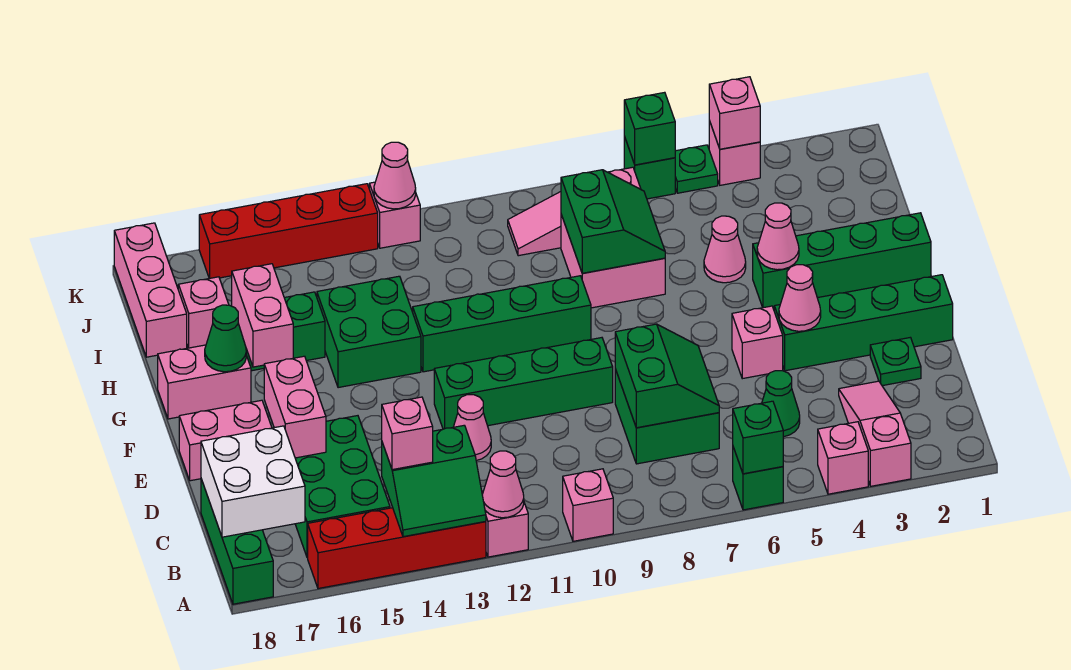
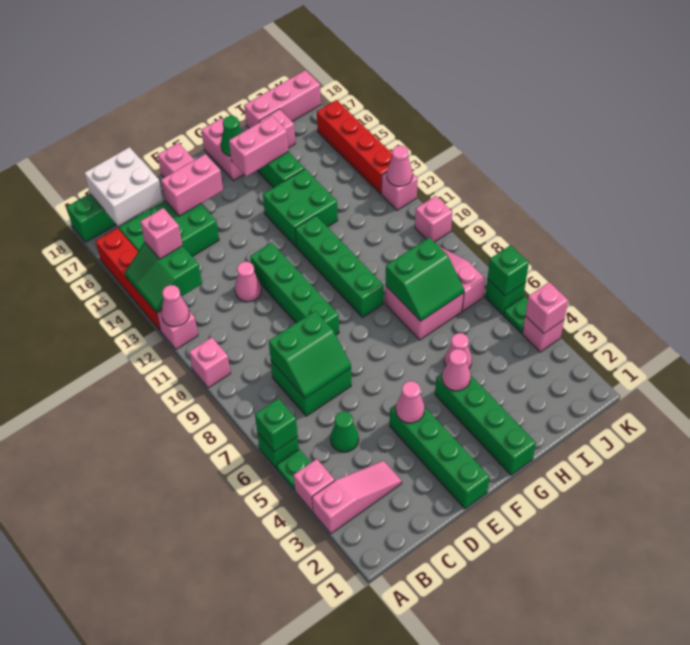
green plate D2 level 1 -> green plate A5 level 1
pink brick E5 level 1 -> pink brick K10 level 1

